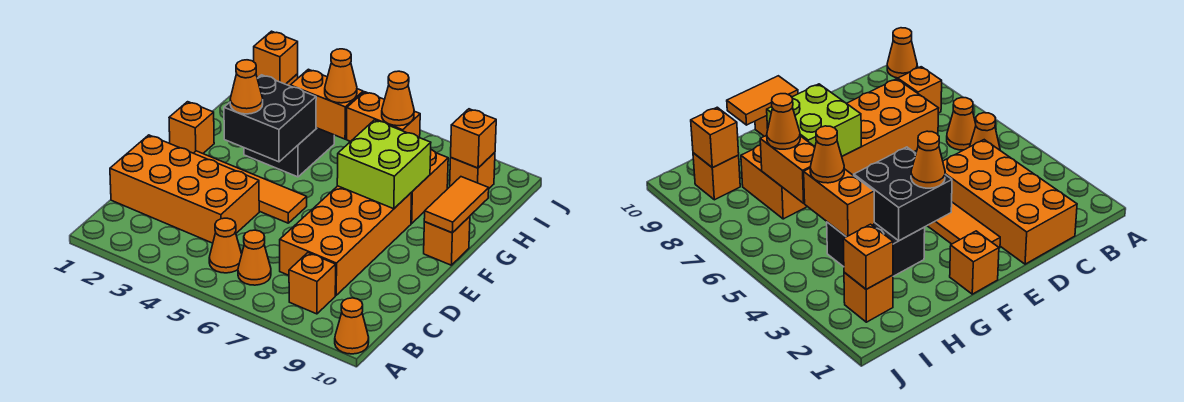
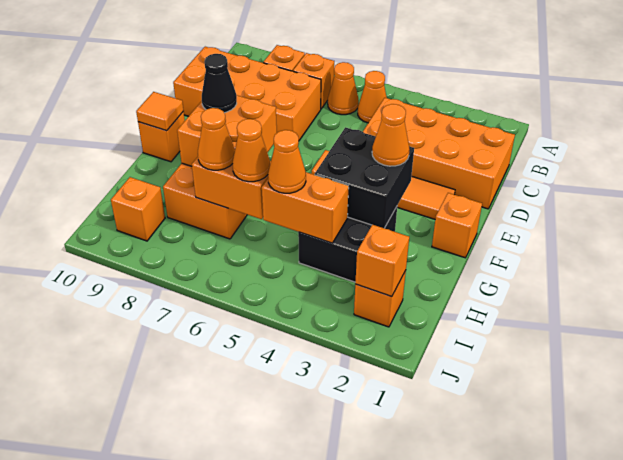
orange cone A10 level 1 -> orange cone H6 level 3
orange brick C7:F8 level 1 -> orange brick C7:D10 level 1
lime brick F7:G8 level 2 -> orange brick F7:G8 level 2
none -> black cone F8 level 3
orange tile F10:G10 level 2 -> orange tile F10 level 2
orange brick I9 level 2 -> orange brick B7 level 1

